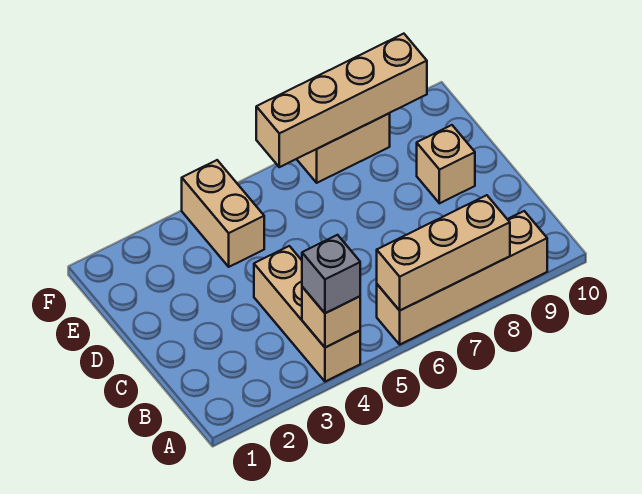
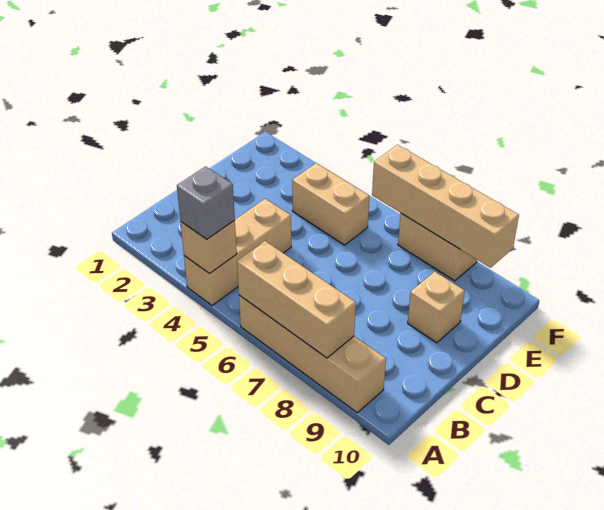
tan brick E4:F4 level 1 -> tan brick E4:E5 level 1

